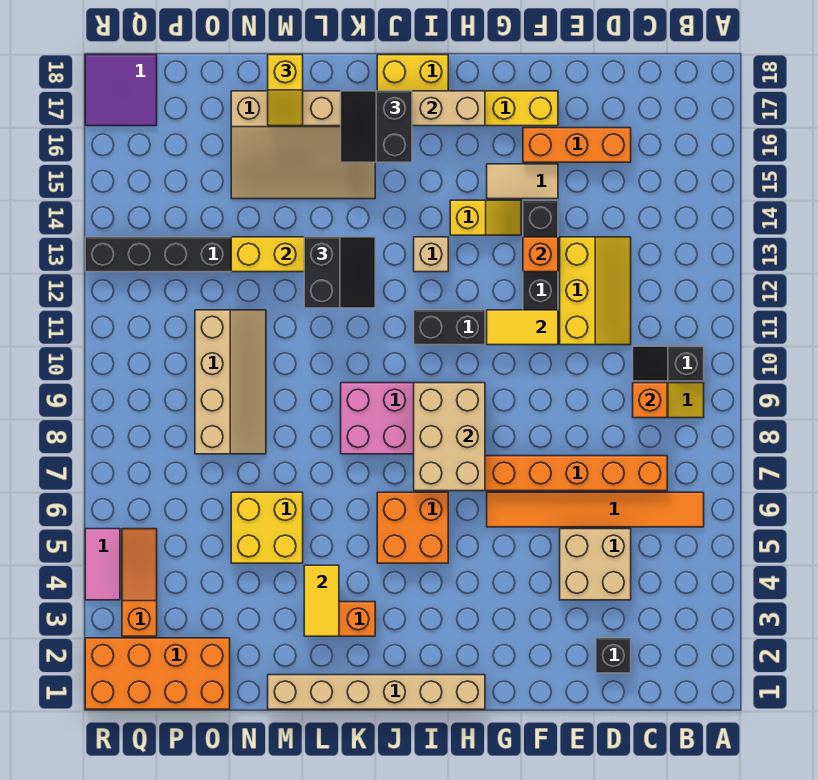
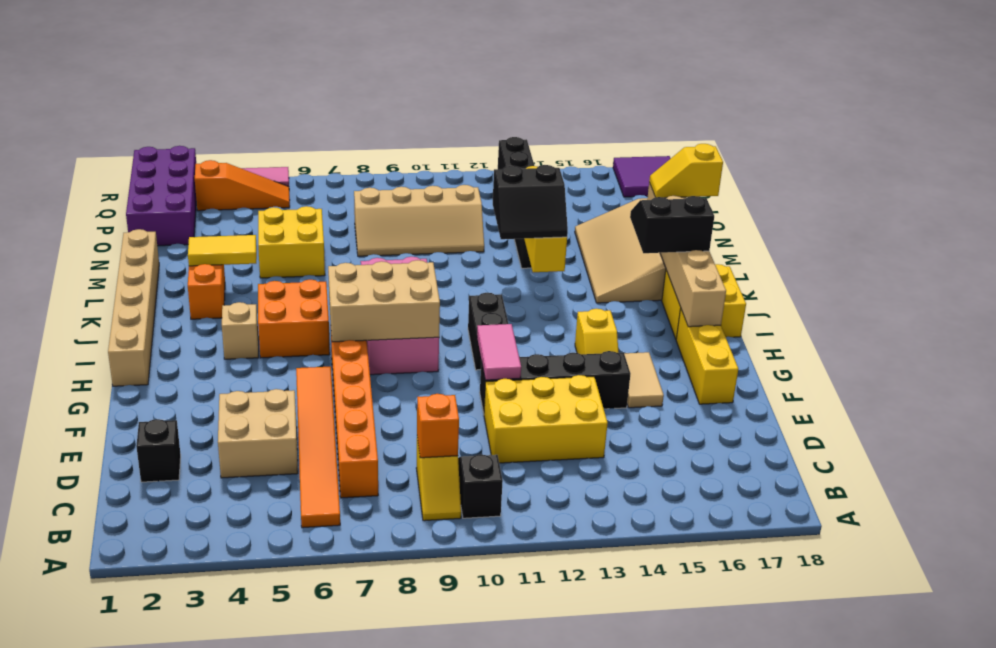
yellow slope D11:E13 level 1 top E -> yellow brick D11:E13 level 1
orange brick D16:F16 level 1 -> none
yellow tile F11:G11 level 2 -> pink tile F11:G11 level 2
orange brick F13 level 2 -> none
tan brick I13 level 1 -> tan brick I4 level 1
orange brick O1:R2 level 1 -> purple brick O1:R2 level 1

